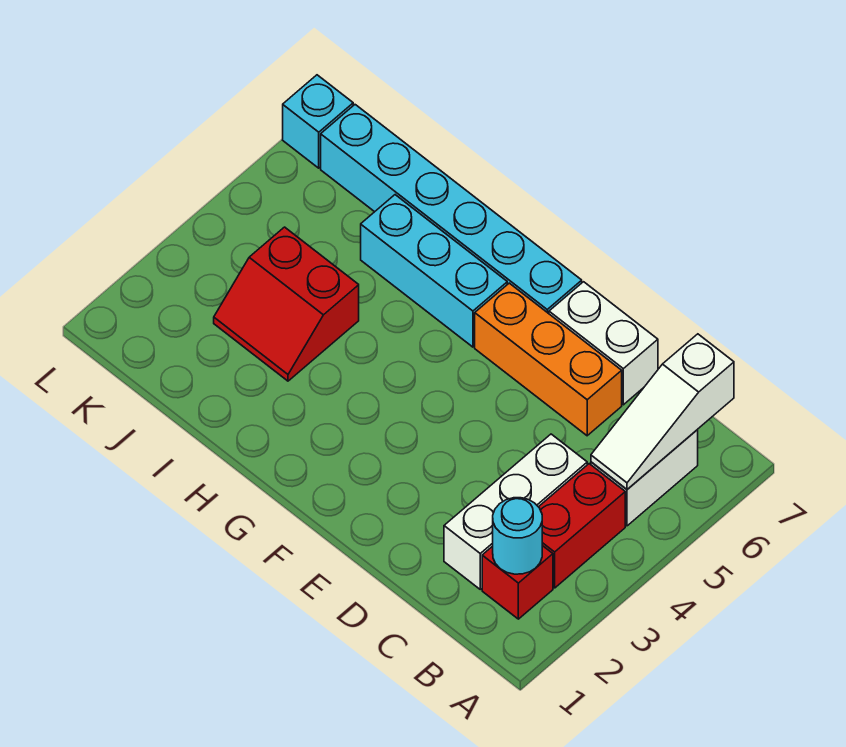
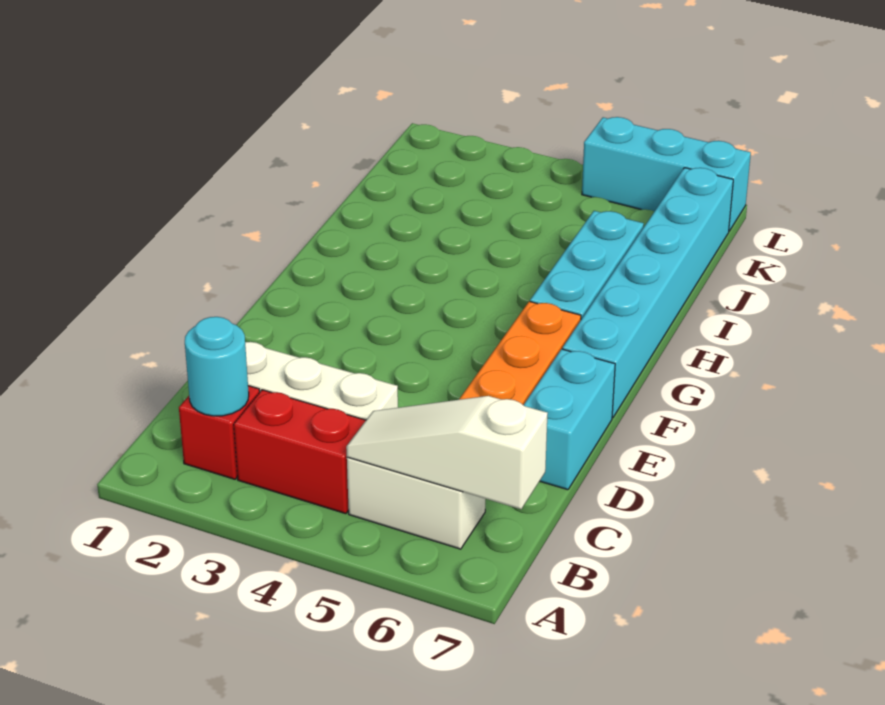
white brick D7:E7 level 1 -> cyan brick D7:E7 level 1
red slope I3:J4 level 1 top 4 -> none
cyan brick L7 level 1 -> cyan brick L5:L7 level 1

